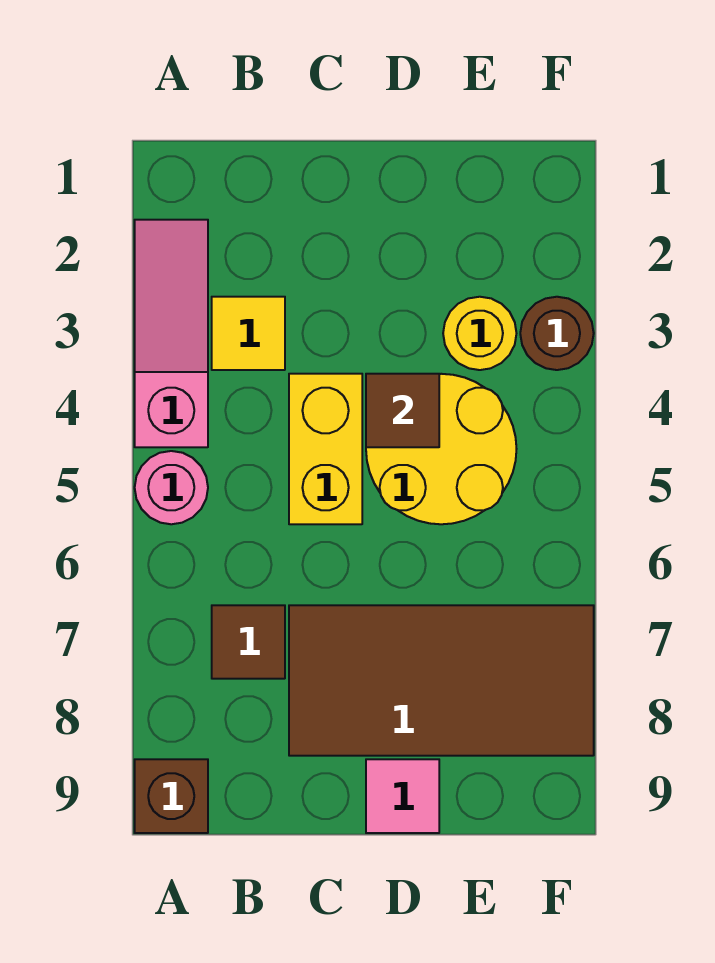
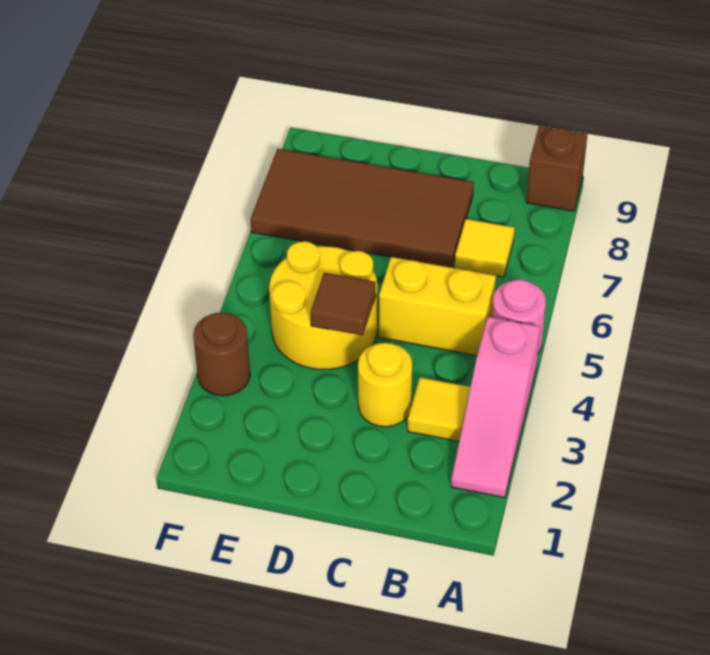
brown tile B7 level 1 -> yellow tile B7 level 1
yellow brick C4:C5 level 1 -> yellow brick B5:C5 level 1
pink tile D9 level 1 -> none
yellow round brick E3 level 1 -> yellow round brick C3 level 1

